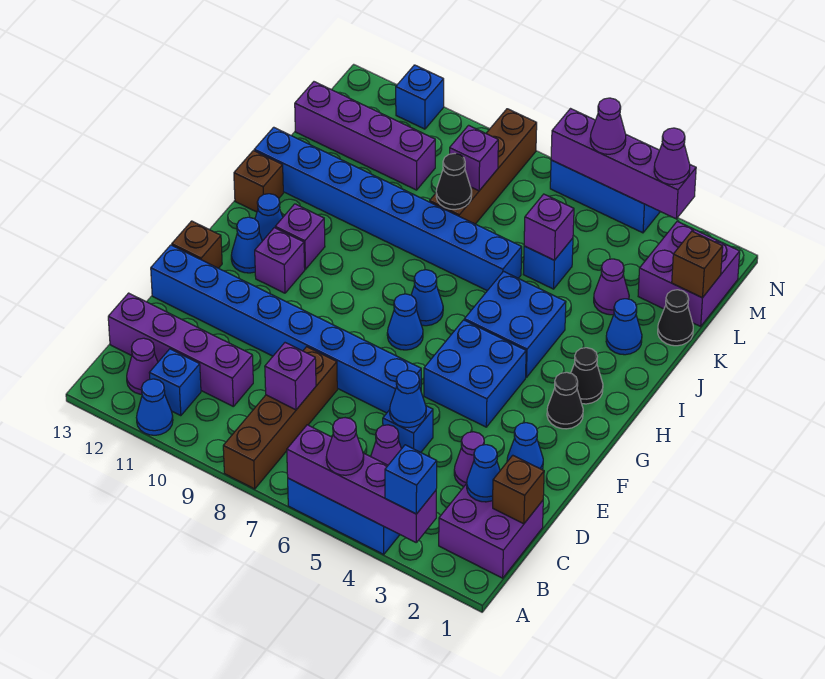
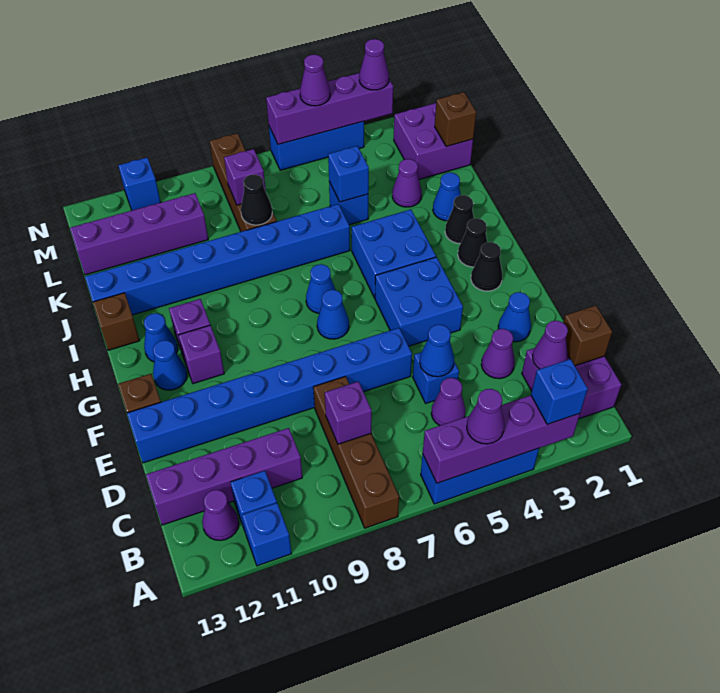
blue cone A11 level 1 -> blue brick A11 level 1
blue cone C2 level 2 -> purple cone C2 level 2
black cone K1 level 1 -> black cone I2 level 1
purple brick K5 level 2 -> blue brick K5 level 2

